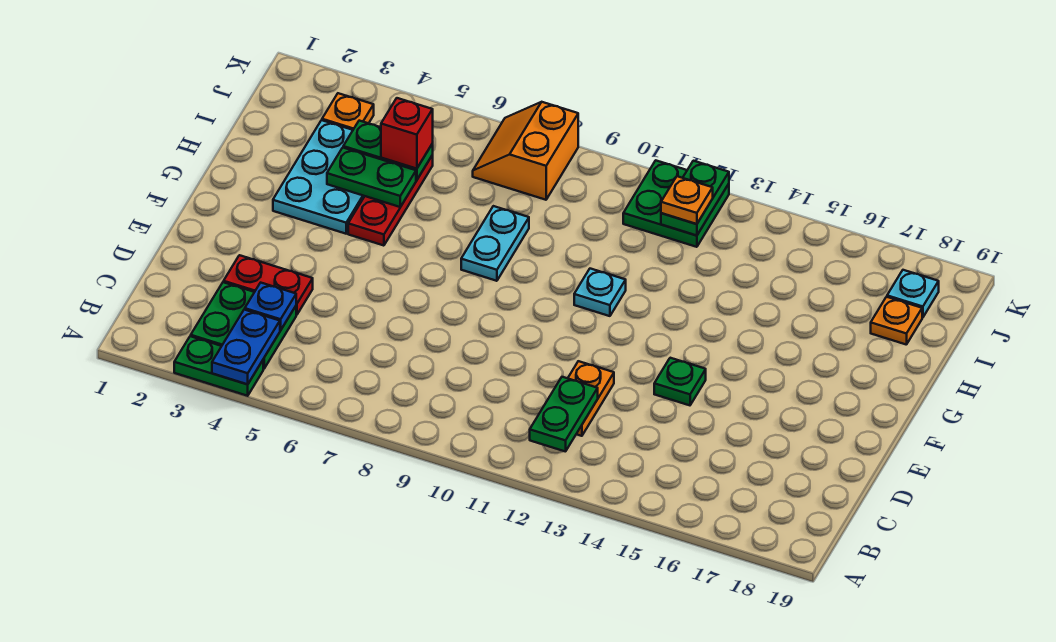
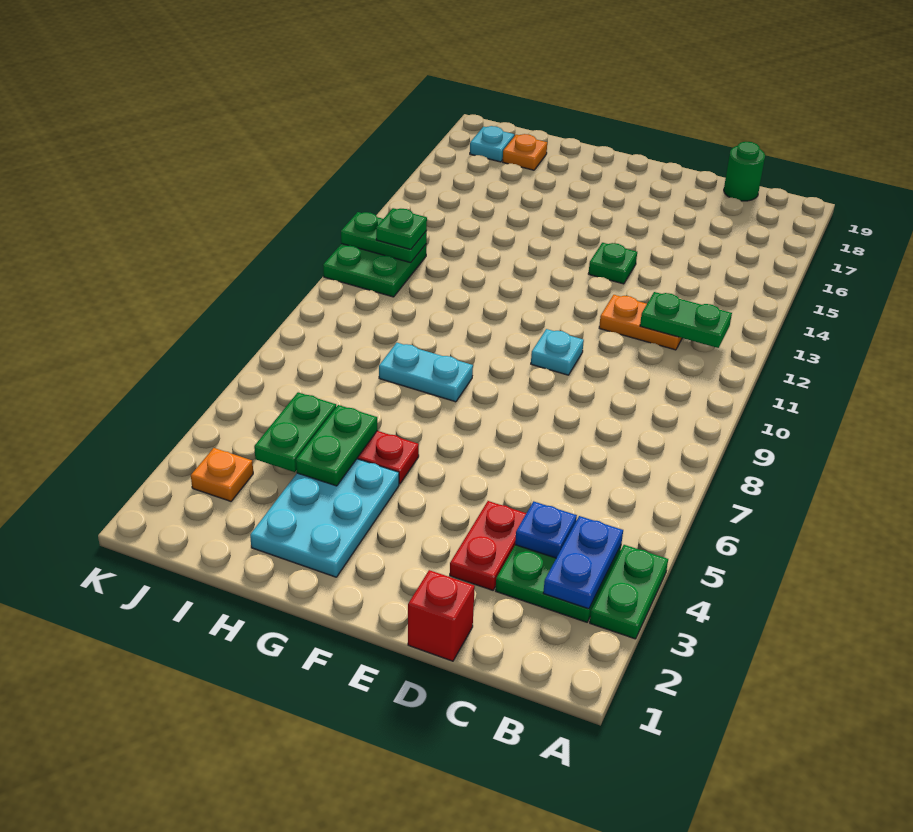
blue plate A4:B4 level 2 -> blue plate B3:B4 level 2
none -> green round brick C19 level 1
cyan plate G3:I4 level 1 -> cyan plate G2:H4 level 1
cyan plate G11 level 1 -> cyan plate E10 level 1
red brick I5 level 3 -> red brick D1 level 1
orange slope J7:K8 level 1 top 8 -> none
orange plate J12 level 3 -> green plate J12 level 3

